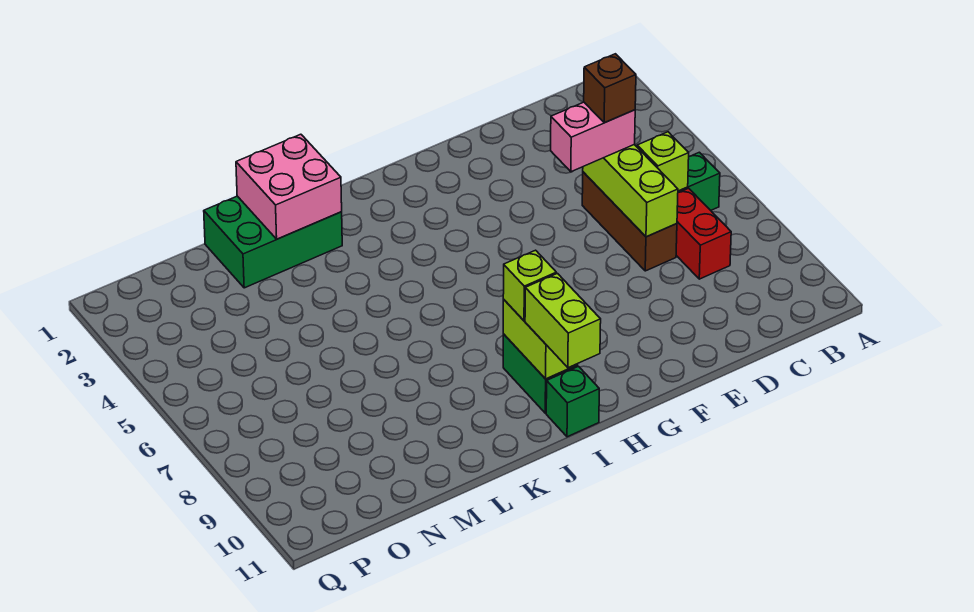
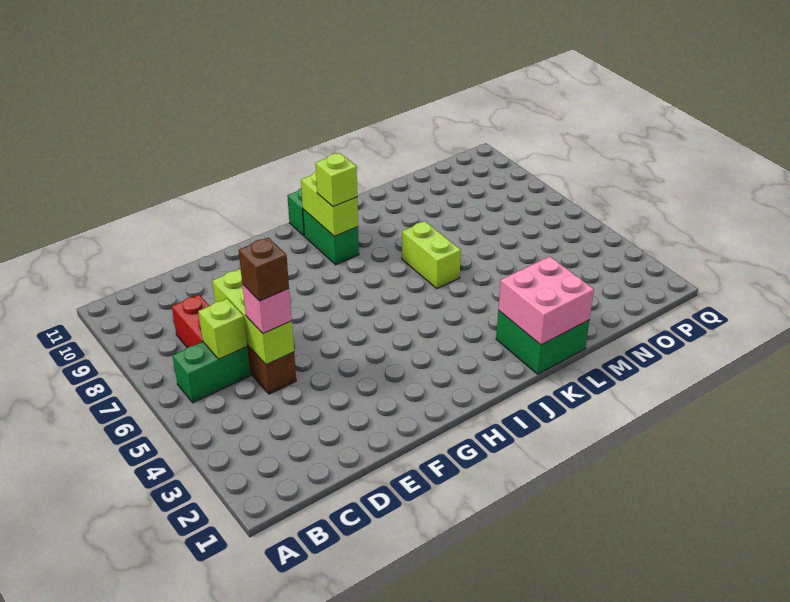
pink brick D5:E5 level 3 -> pink brick D5 level 3
lime brick I10:I11 level 3 -> lime brick K6:K7 level 1
green brick K1:M2 level 1 -> green brick K1:L2 level 1

